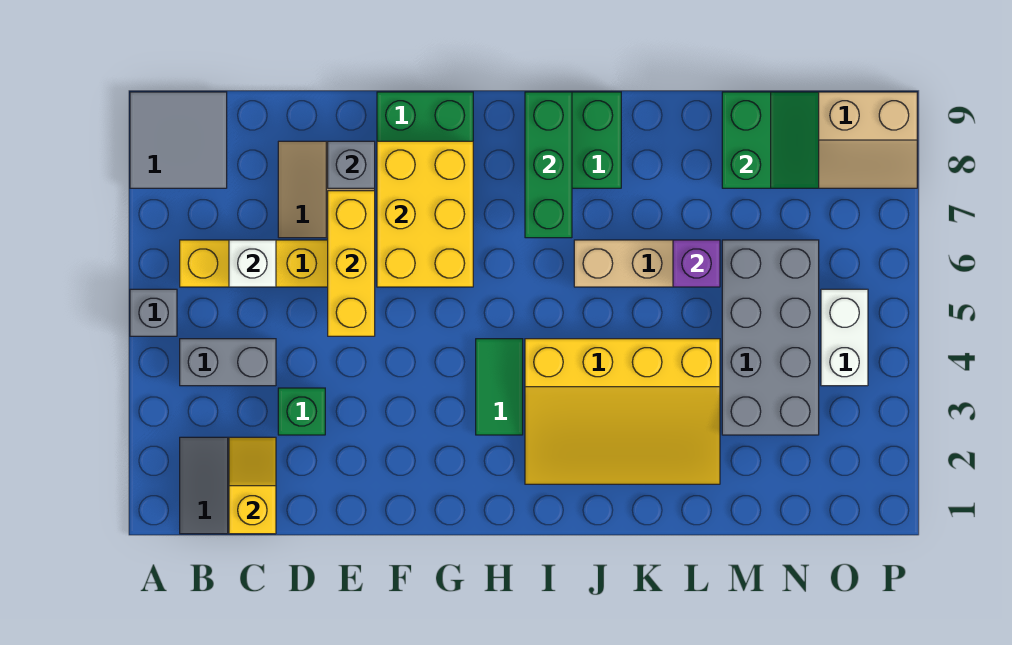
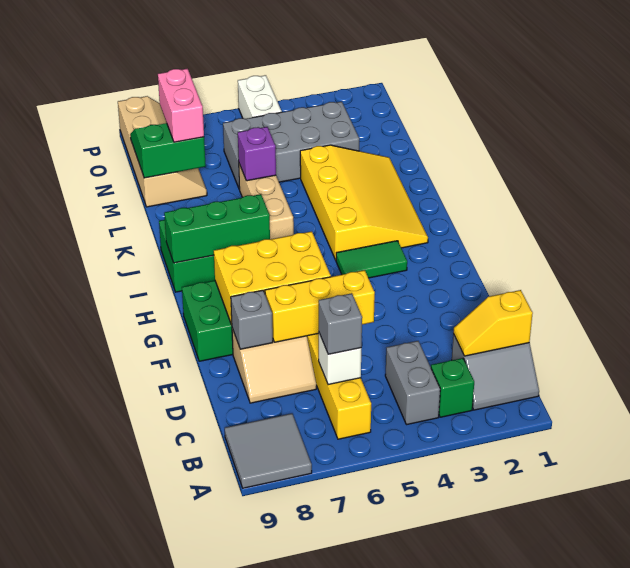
grey brick A5 level 1 -> grey brick C6 level 3
green brick D3 level 1 -> green brick B3 level 1
none -> pink brick M8:N8 level 3
white brick O4:O5 level 1 -> white brick O5:P5 level 1

